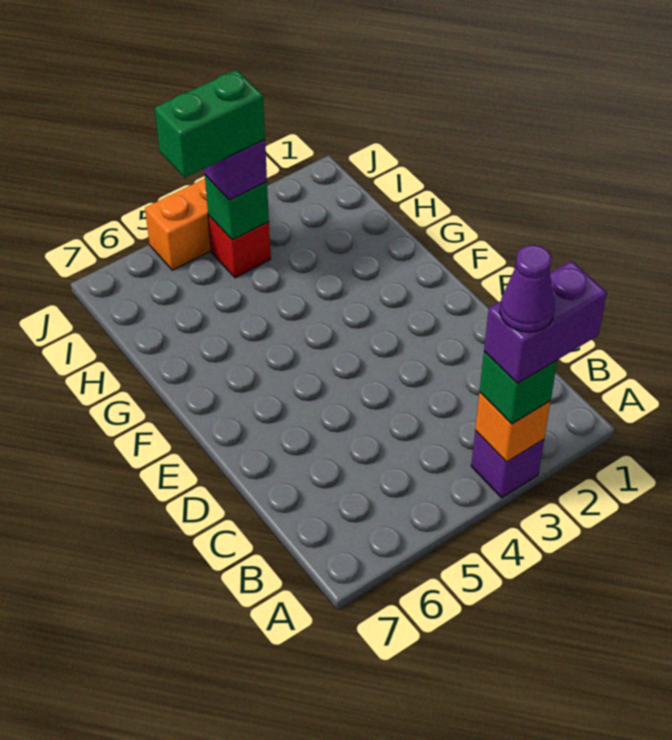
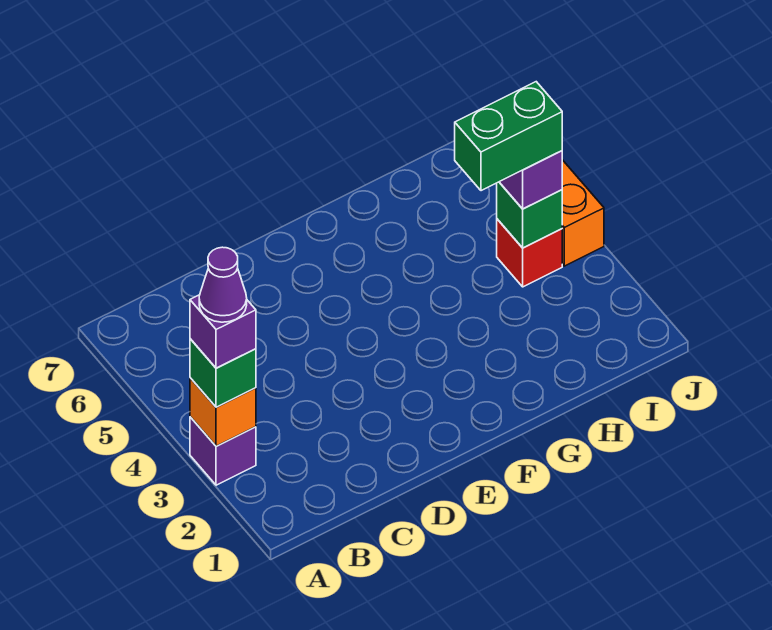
purple brick A2:A3 level 4 -> purple brick A3 level 4
green brick I4:I5 level 4 -> green brick H4:I4 level 4

